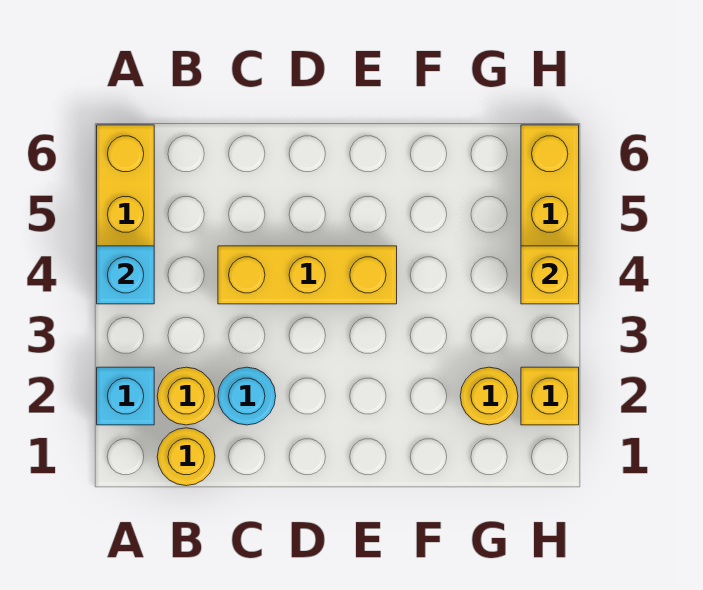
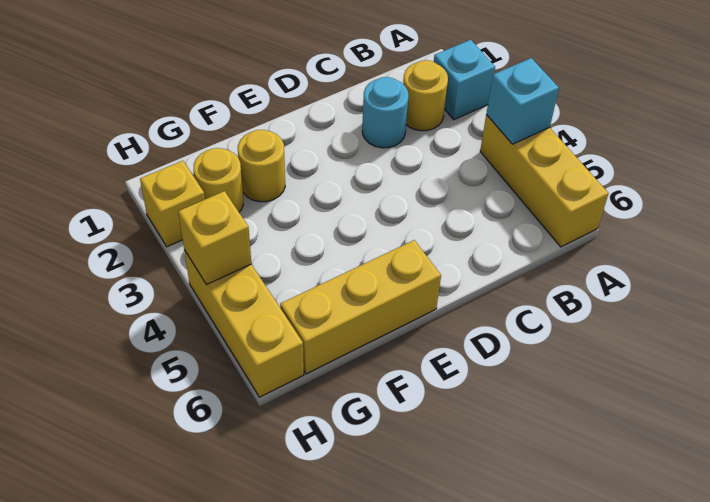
yellow round brick B1 level 1 -> yellow round brick F2 level 1
yellow brick C4:E4 level 1 -> yellow brick E6:G6 level 1

